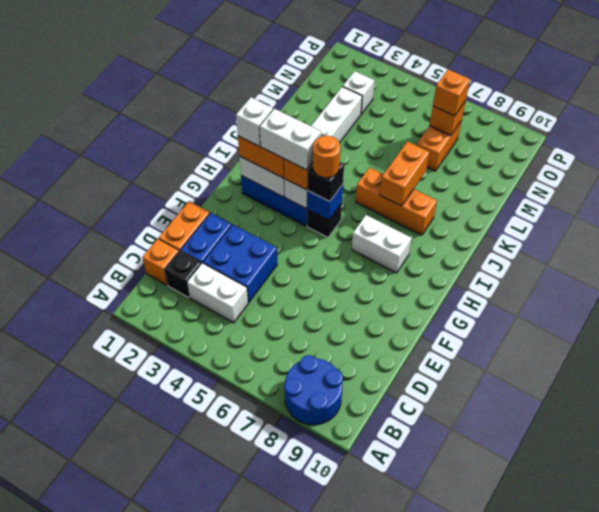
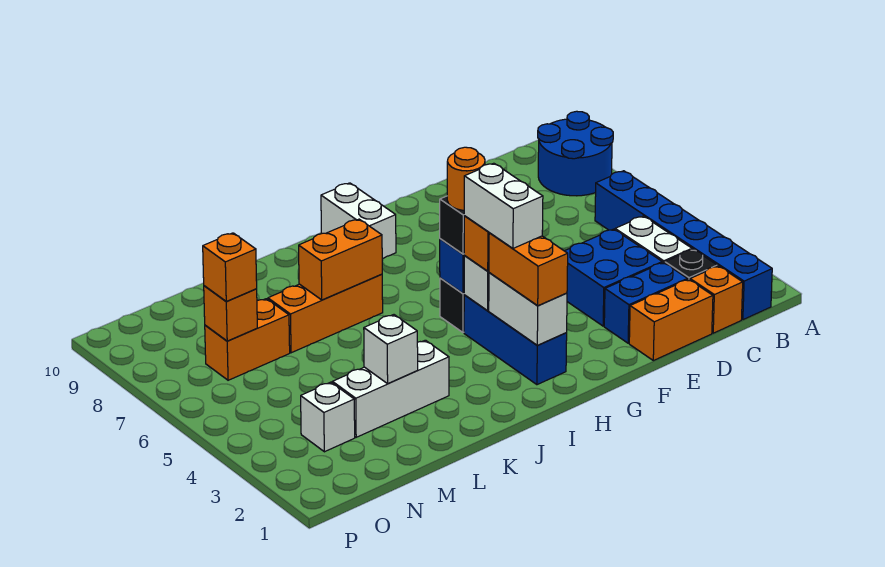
none -> blue brick B1:B6 level 1
white brick H2 level 4 -> white brick L3 level 2
white brick H7:H8 level 1 -> white brick H9:H10 level 1
orange brick J6:J8 level 1 -> orange brick J7:L7 level 1

